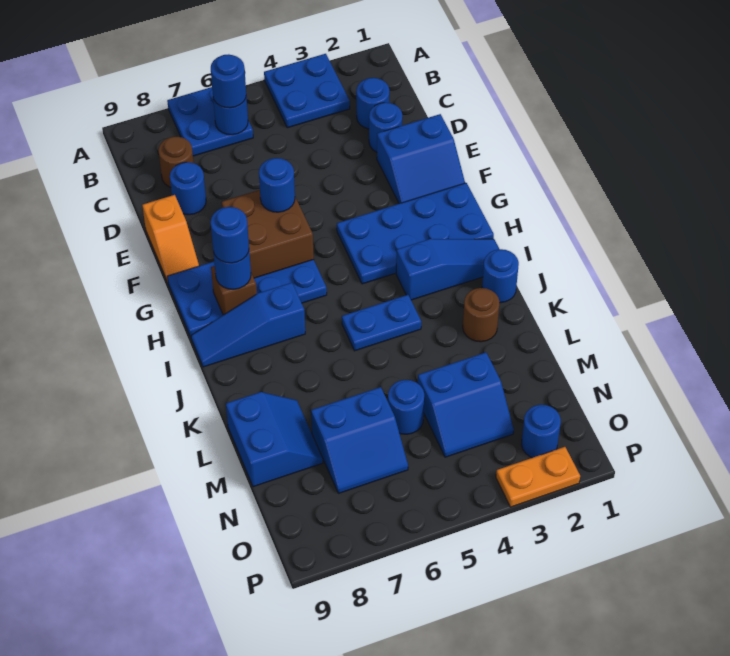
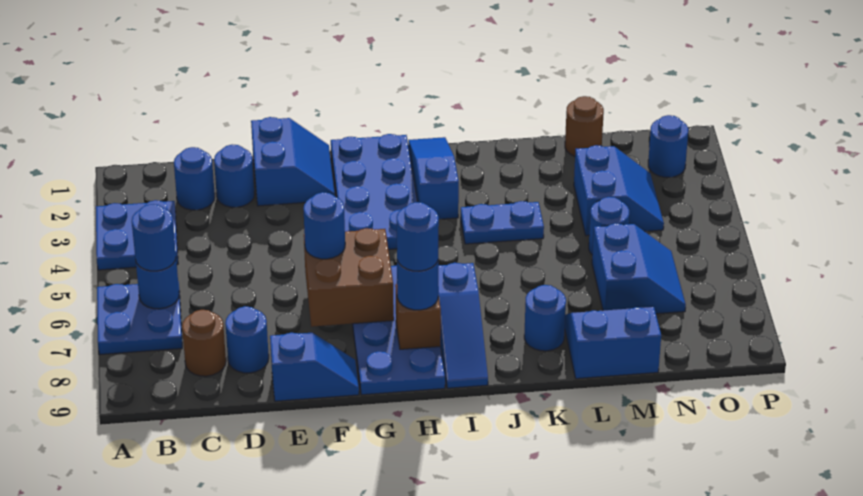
orange slope E9:F9 level 1 top E -> blue slope E9:F9 level 1 top E
blue round brick J1 level 1 -> blue round brick K8 level 1
blue plate J4:J5 level 1 -> blue plate J4:K4 level 1
brown round brick K2 level 1 -> brown round brick M1 level 1
orange plate P2:P3 level 1 -> none

